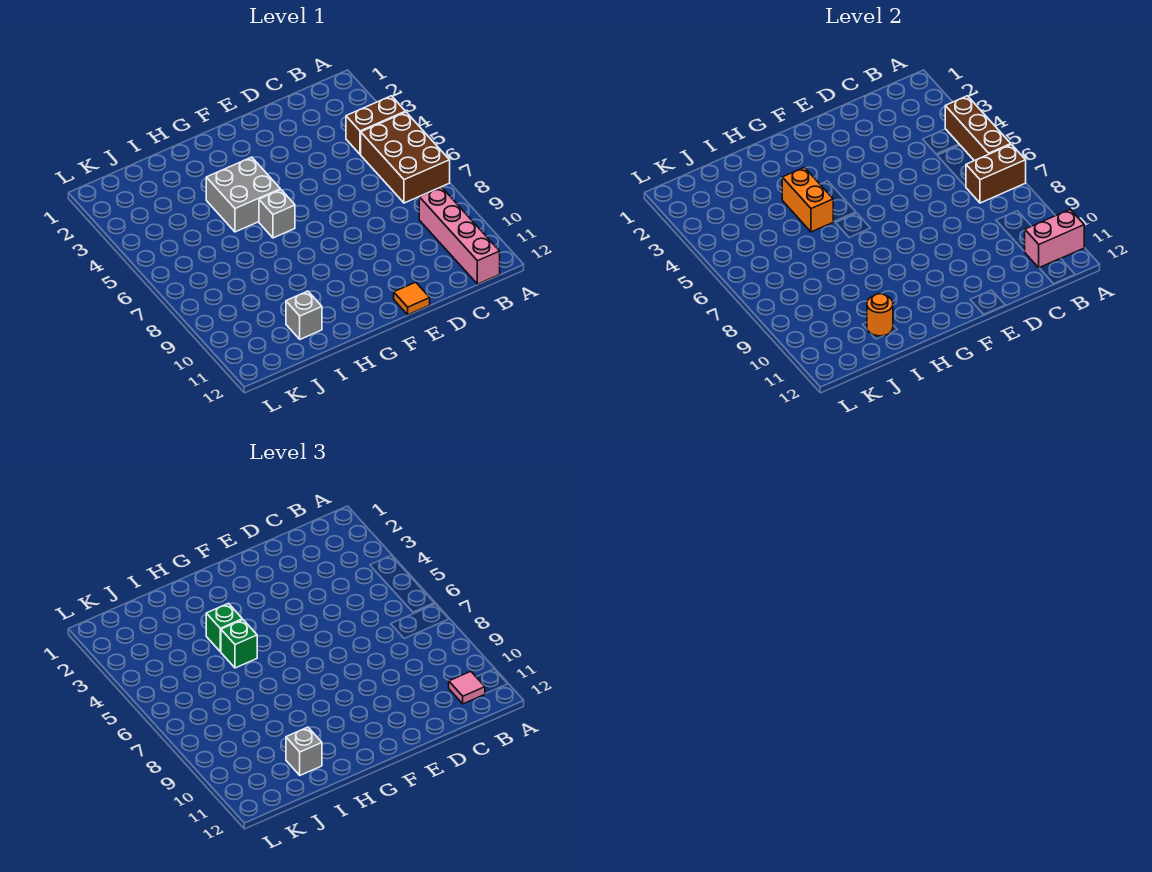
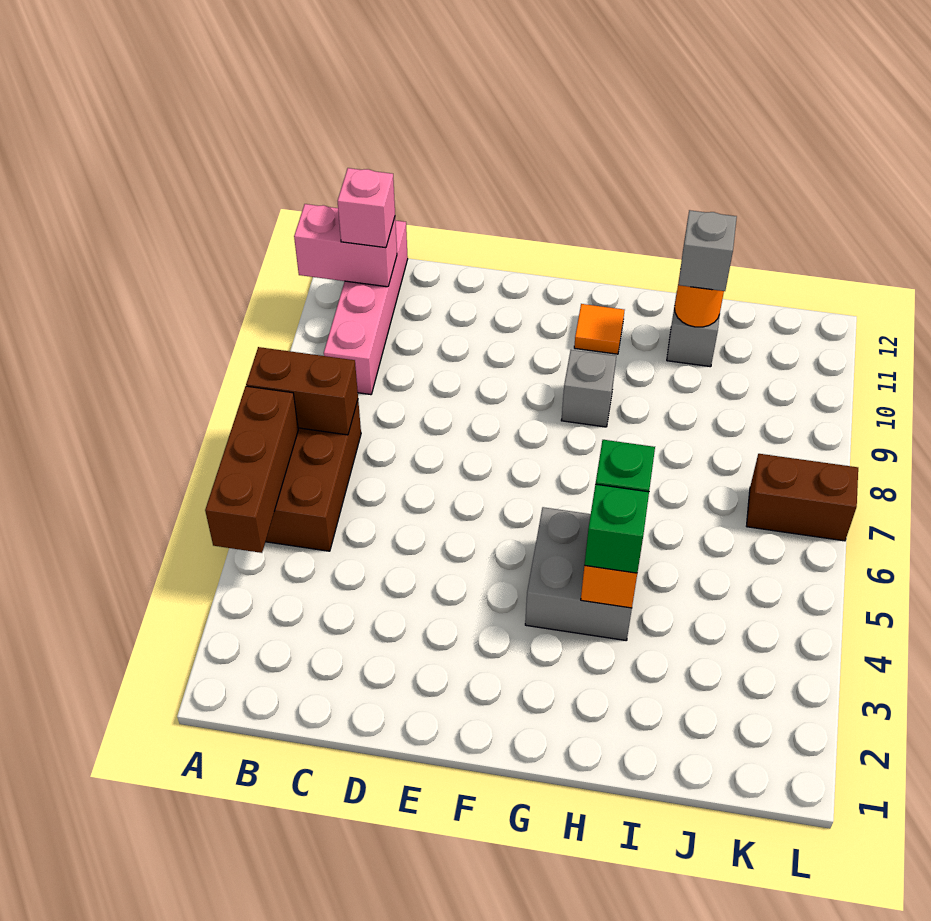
brown brick A4:B4 level 1 -> brown brick K7:L7 level 1
pink tile B11 level 3 -> pink brick B11 level 3
orange tile E12 level 1 -> orange tile G11 level 1
grey brick G6 level 1 -> grey brick G9 level 1

